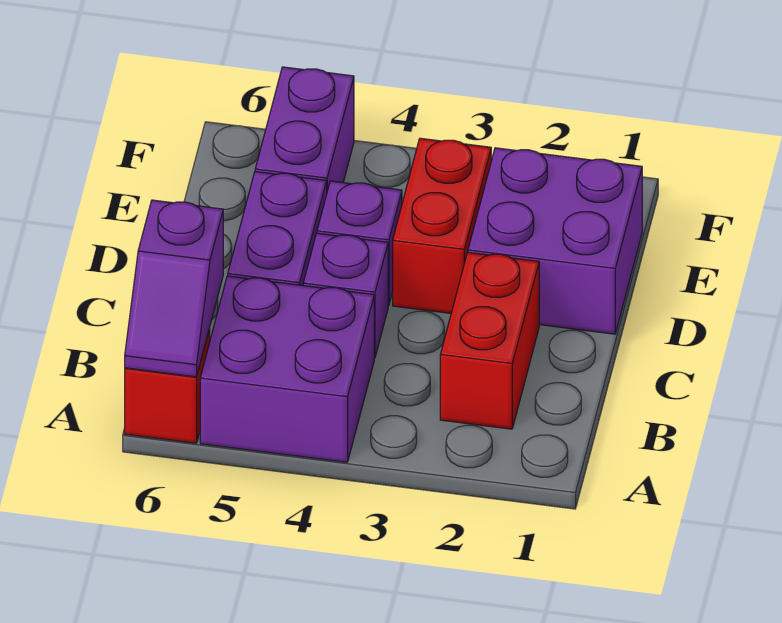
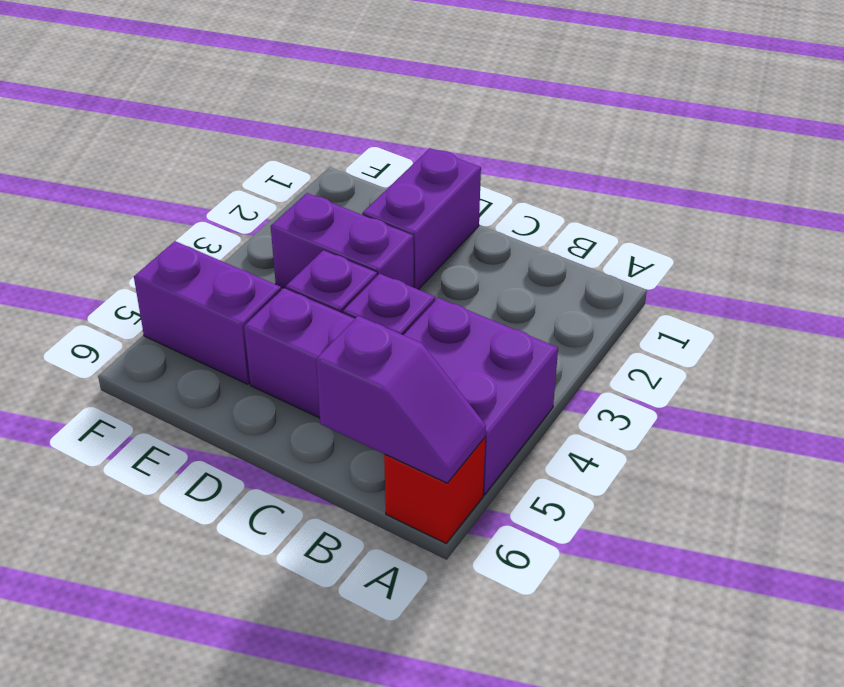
red brick B2:C2 level 1 -> none
purple brick D1:E2 level 1 -> purple brick D1:D2 level 1
red brick D3:E3 level 1 -> purple brick D3:E3 level 1

